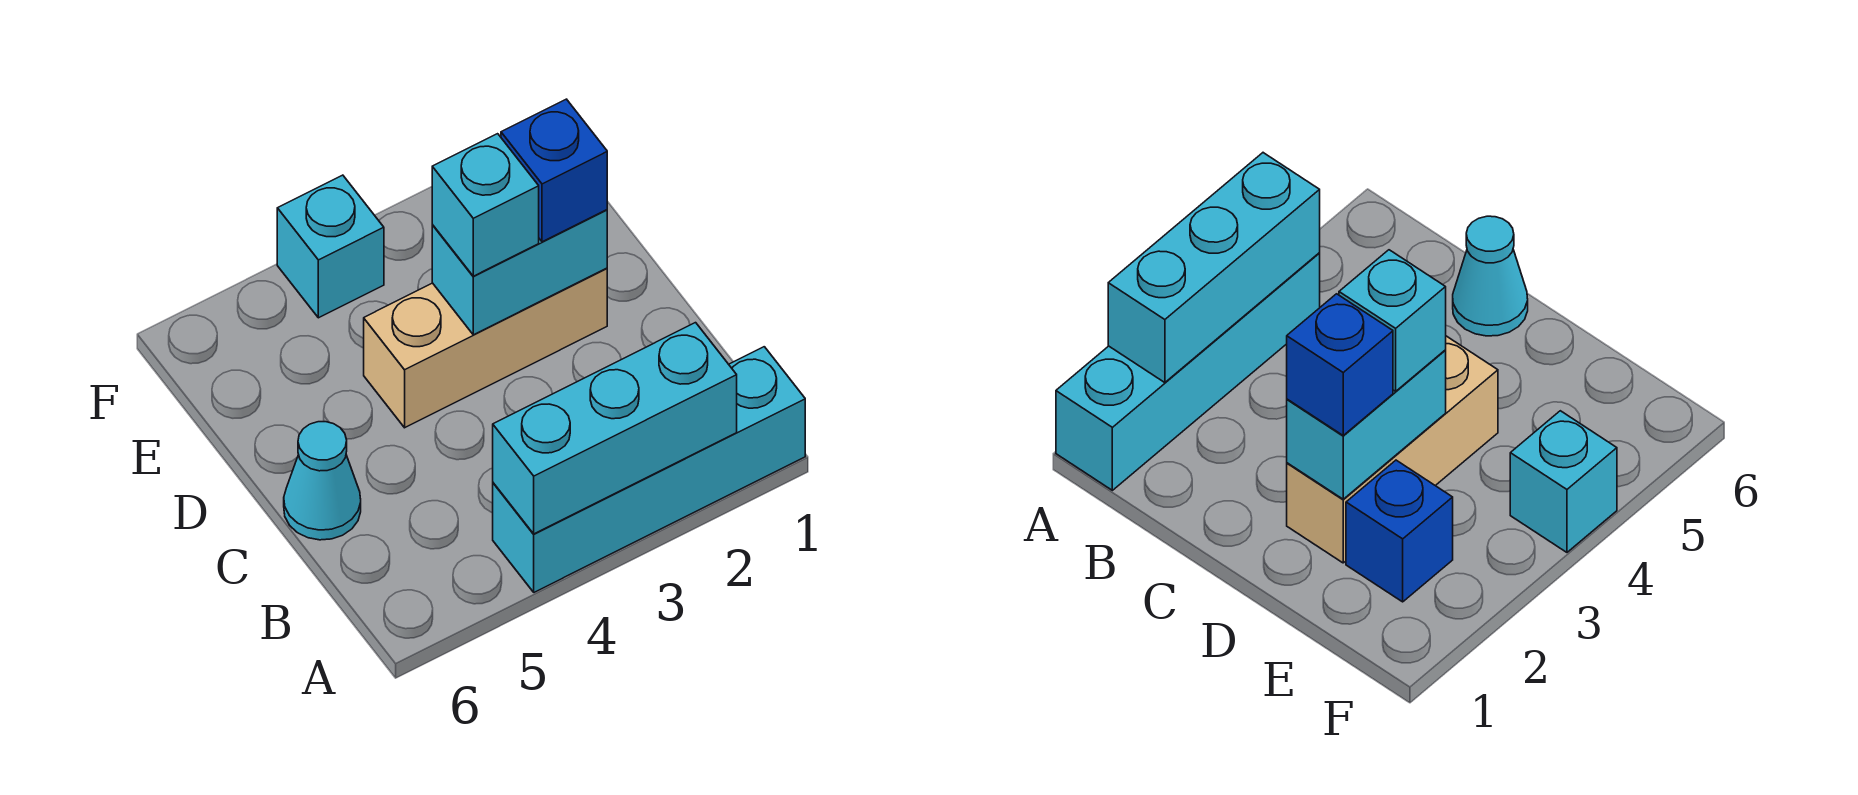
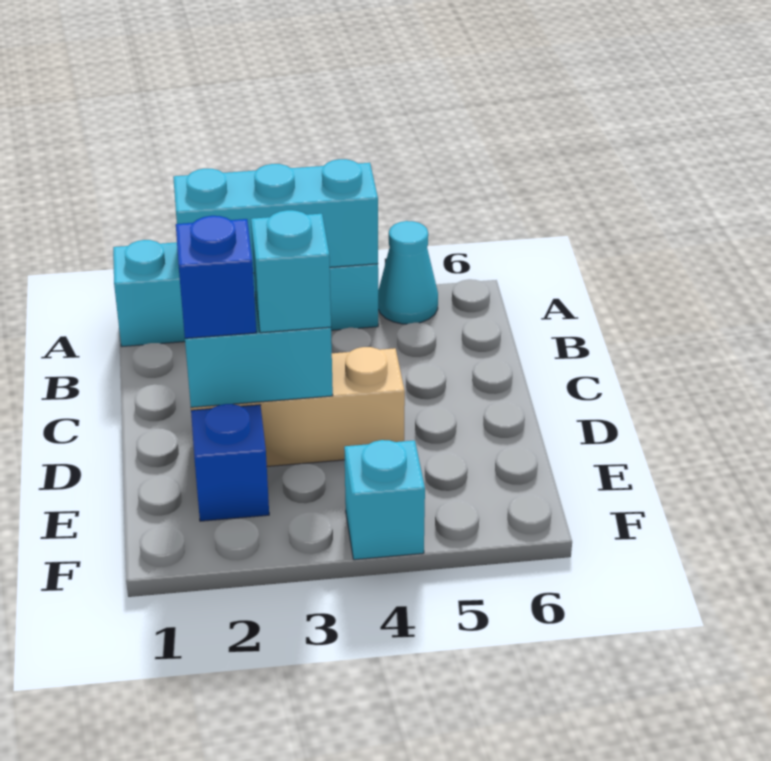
cyan cone C6 level 1 -> cyan cone A5 level 1

